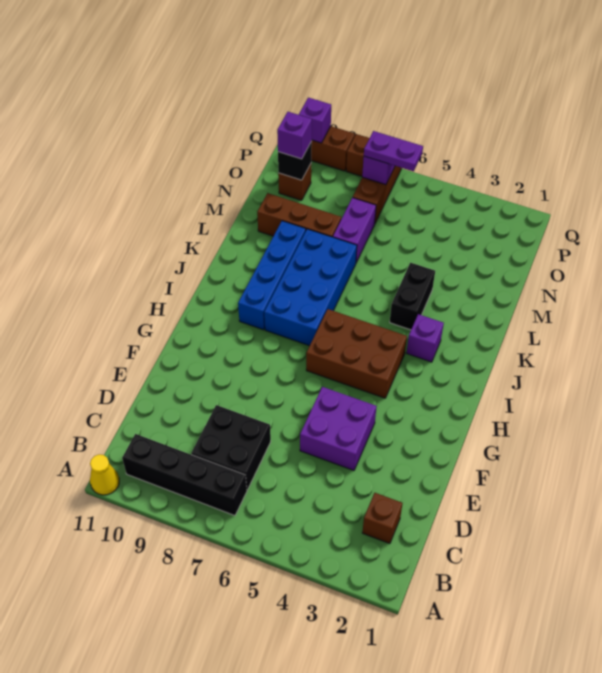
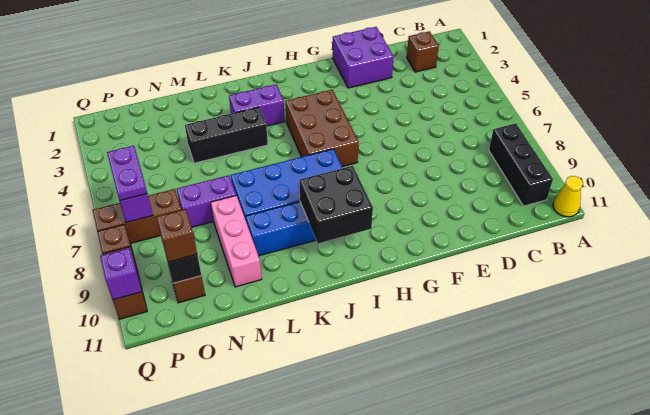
black brick B7:B10 level 1 -> black brick B8:B10 level 1
black brick C7:D8 level 1 -> black brick I9:J10 level 2
purple brick E4:F5 level 1 -> purple brick E1:F2 level 1
purple brick J3 level 1 -> purple brick J3:K3 level 1
black brick K4:L4 level 1 -> black brick K4:M4 level 1
brown brick M8:M10 level 1 -> pink brick M8:M10 level 1
purple brick O10 level 3 -> brown brick O10 level 3

